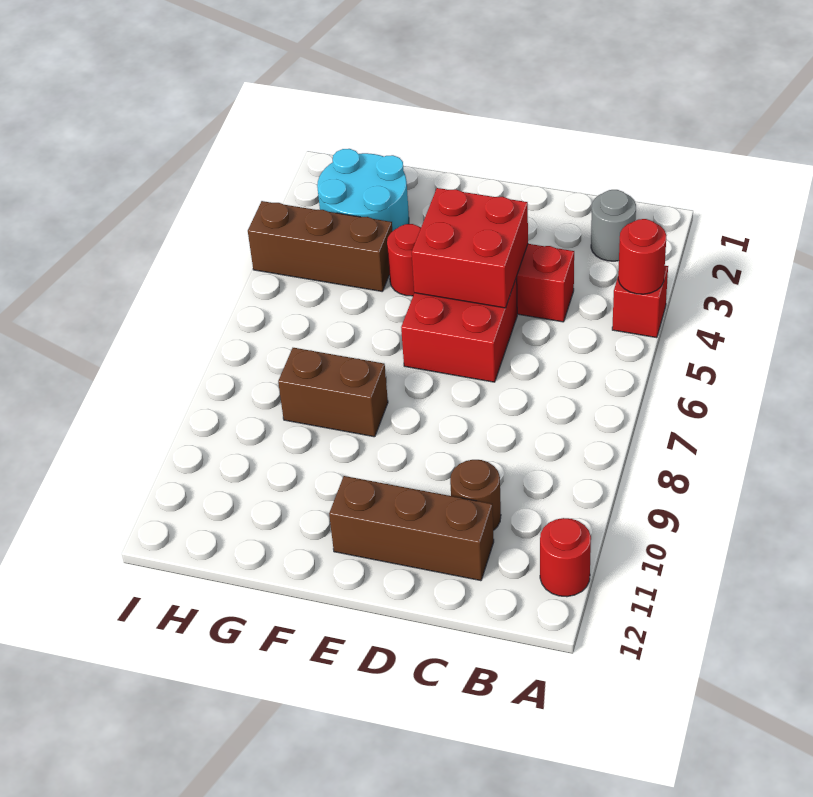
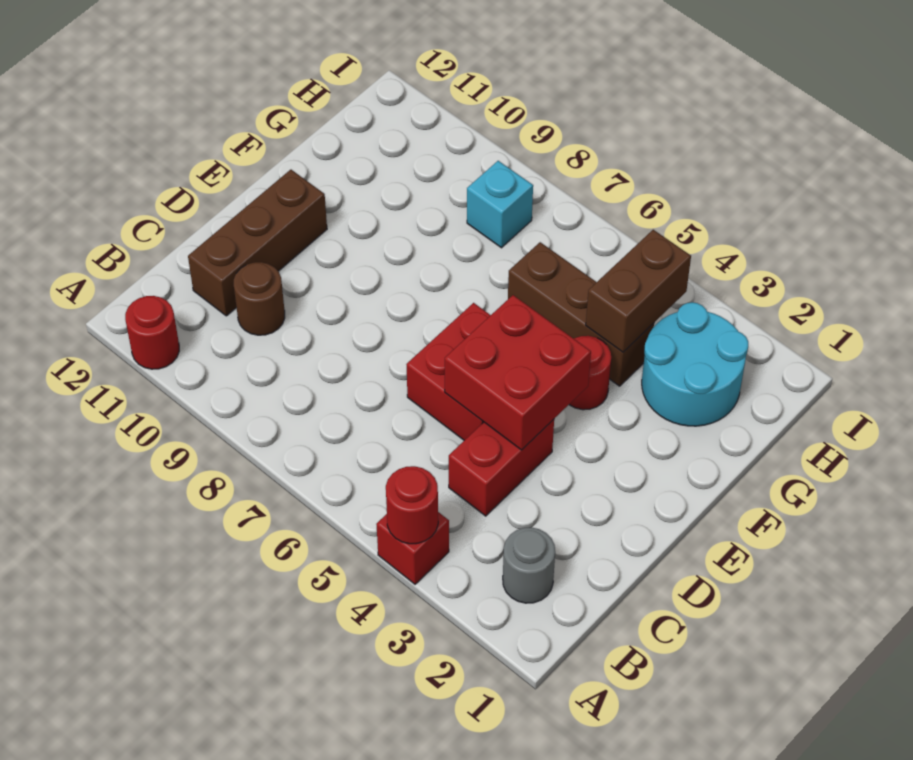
brown brick F8:G8 level 1 -> brown brick G4:H4 level 2
brown brick G4:I4 level 1 -> brown brick G4:G6 level 1
none -> cyan brick H8 level 1

